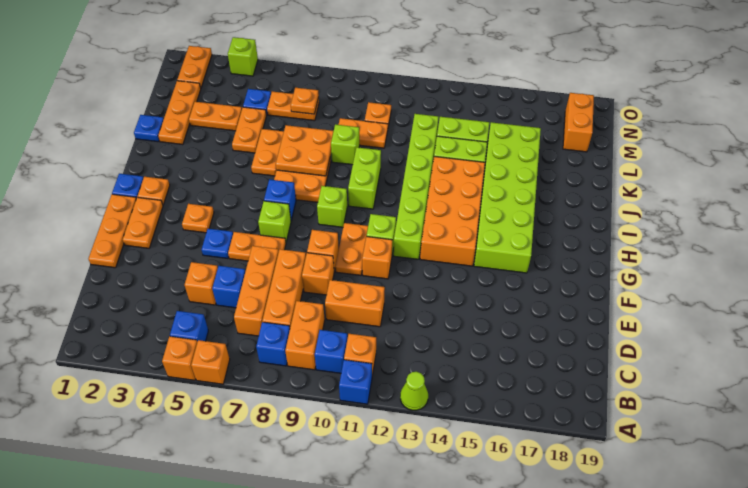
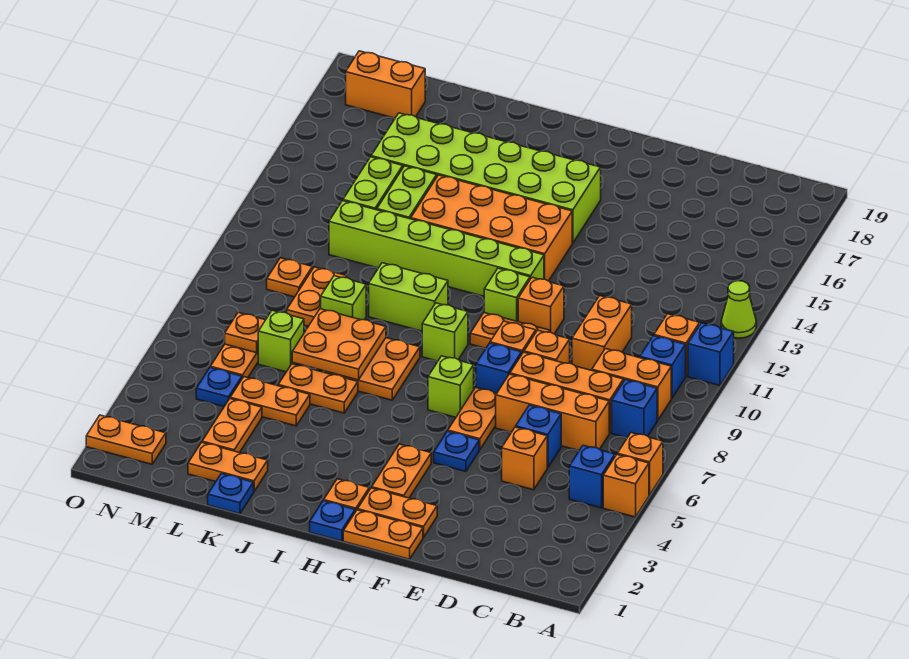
orange plate E1:G1 level 1 -> orange plate F1:G1 level 1
orange plate G4 level 1 -> orange plate G3:G4 level 1
blue brick H7 level 1 -> blue brick F8 level 1
orange plate K2:M2 level 1 -> orange plate K2:L2 level 1
lime brick O4 level 1 -> lime brick L7 level 1

